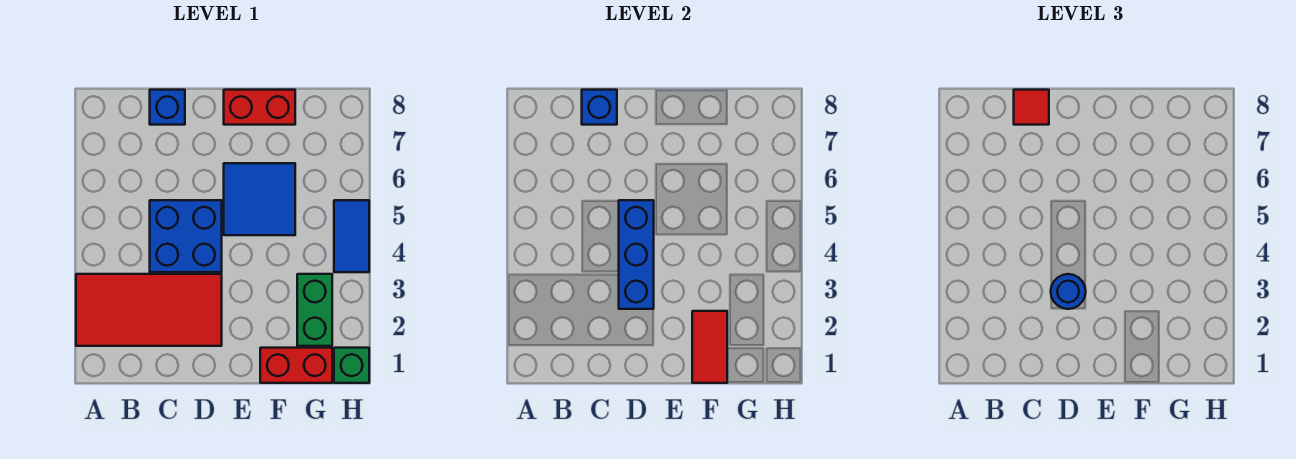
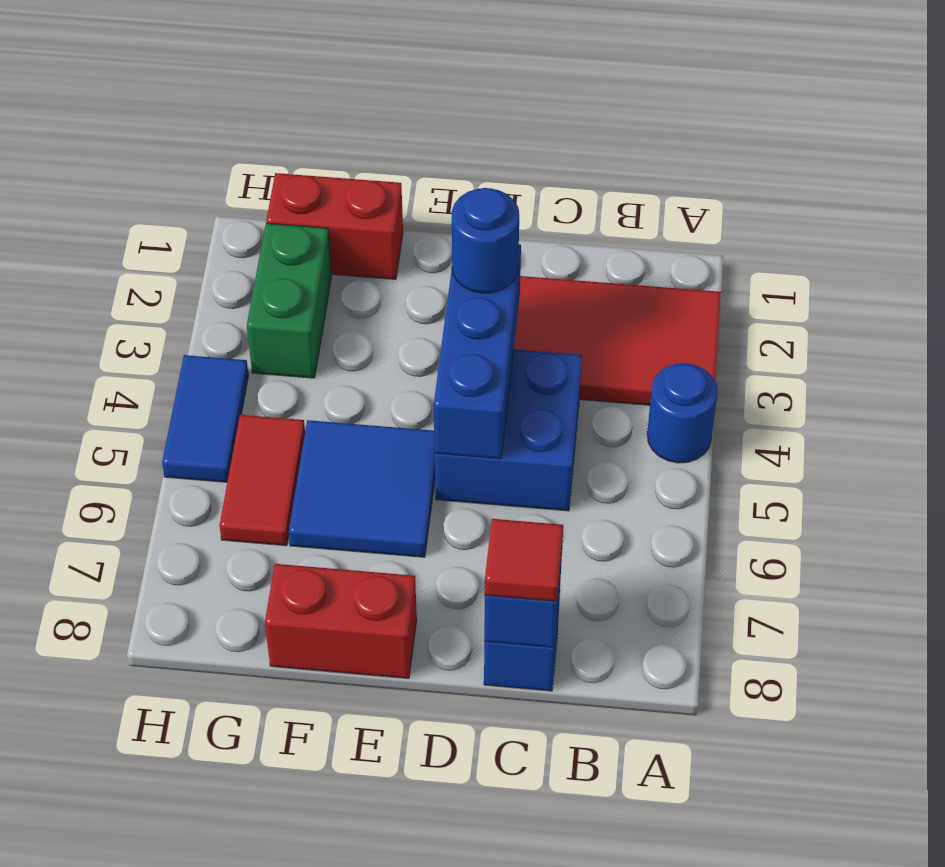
none -> blue round brick A4 level 1
red tile F1:F2 level 2 -> red tile G5:G6 level 1
green brick H1 level 1 -> none

